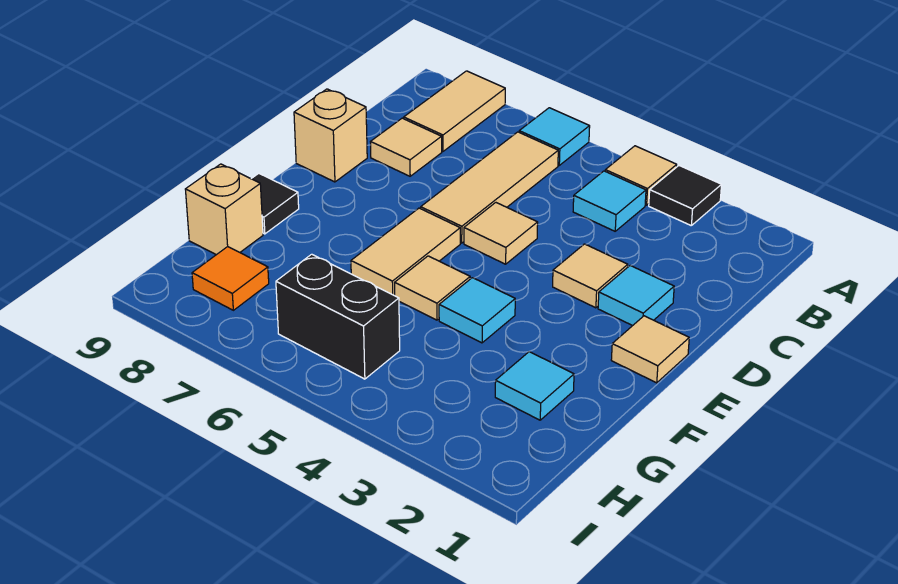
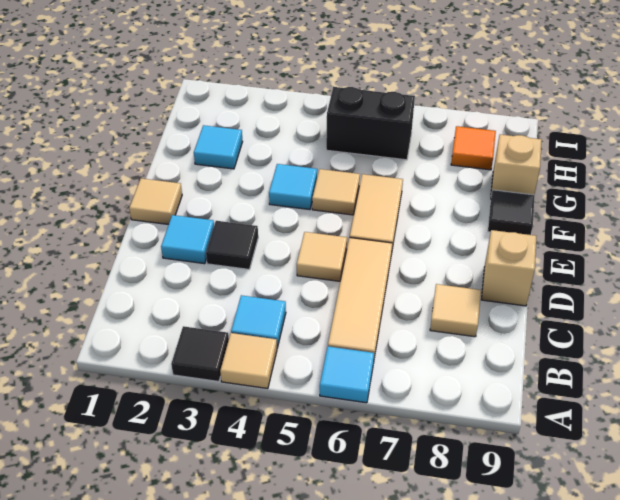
tan tile A8:B8 level 1 -> none
tan tile D3 level 1 -> black tile D3 level 1

